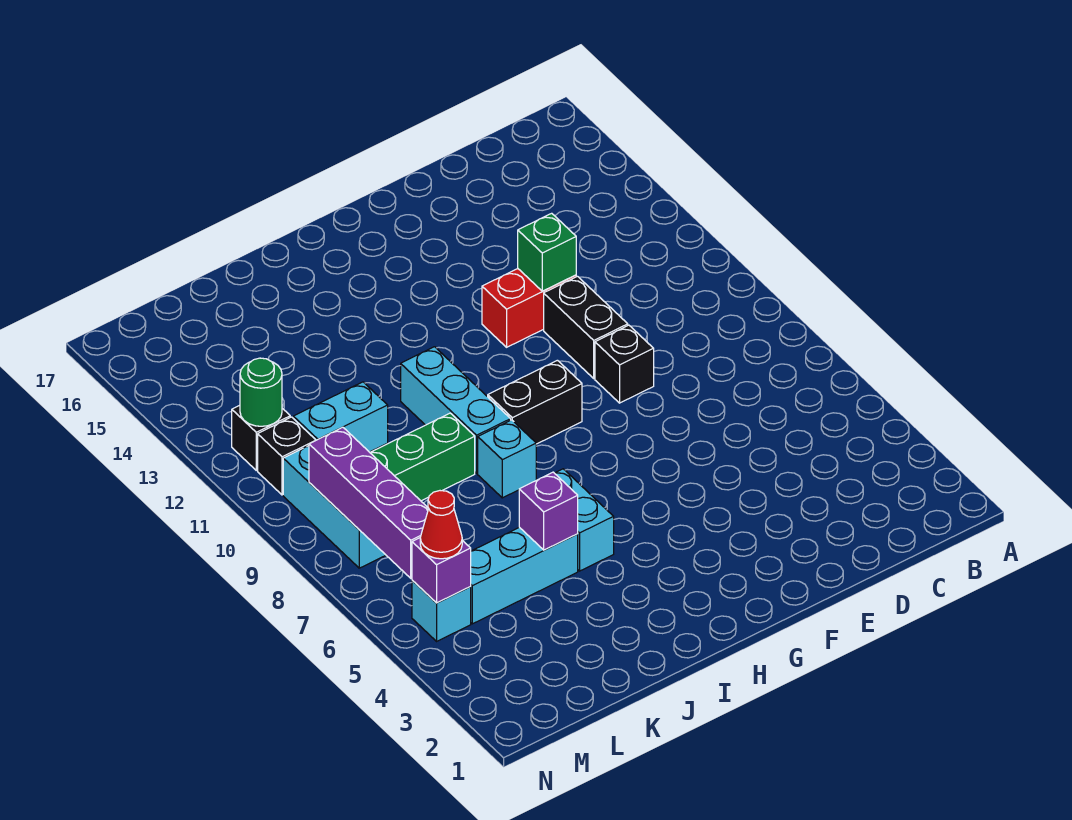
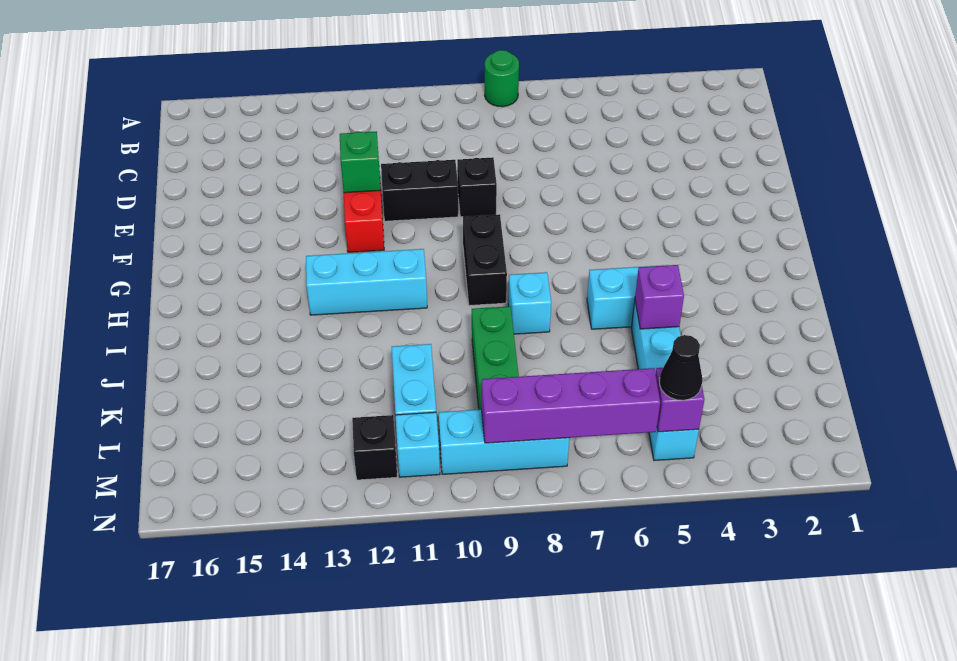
cyan brick I9:I11 level 1 -> cyan brick H11:H13 level 1
red cone M5 level 3 -> black cone M5 level 3
black brick M11 level 1 -> cyan brick M11 level 1
green round brick M12 level 2 -> green round brick A8 level 1

